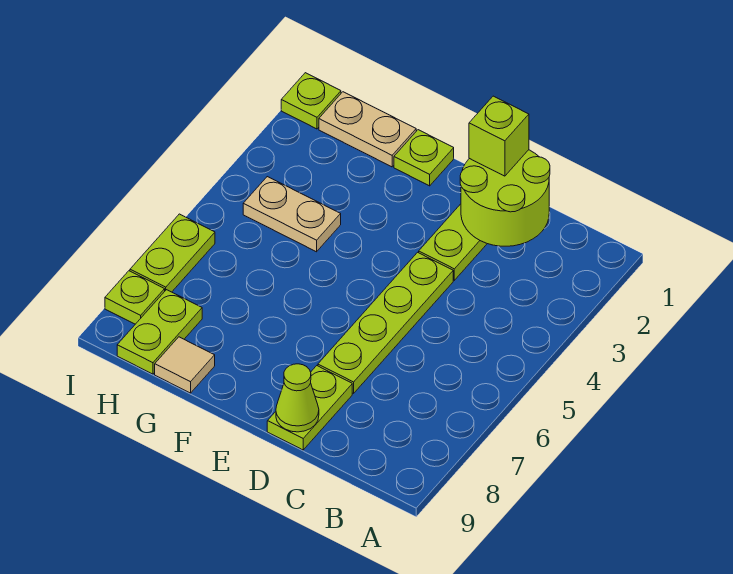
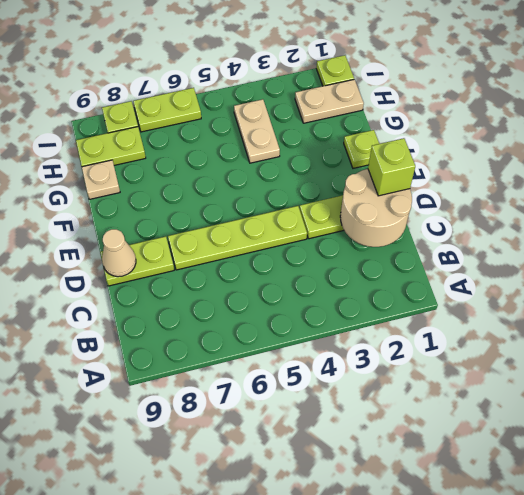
lime round brick C1:D2 level 2 -> tan round brick C1:D2 level 2
lime cone D9 level 2 -> tan cone D9 level 2
tan plate G1:H1 level 1 -> tan plate H1:H2 level 1
tan tile G9 level 1 -> tan plate G9 level 1

